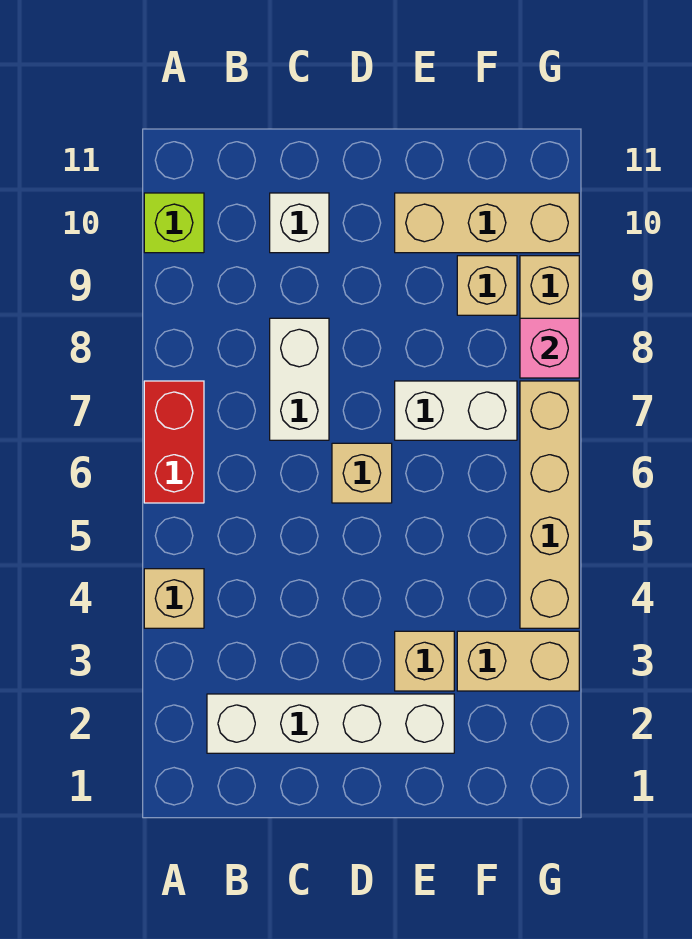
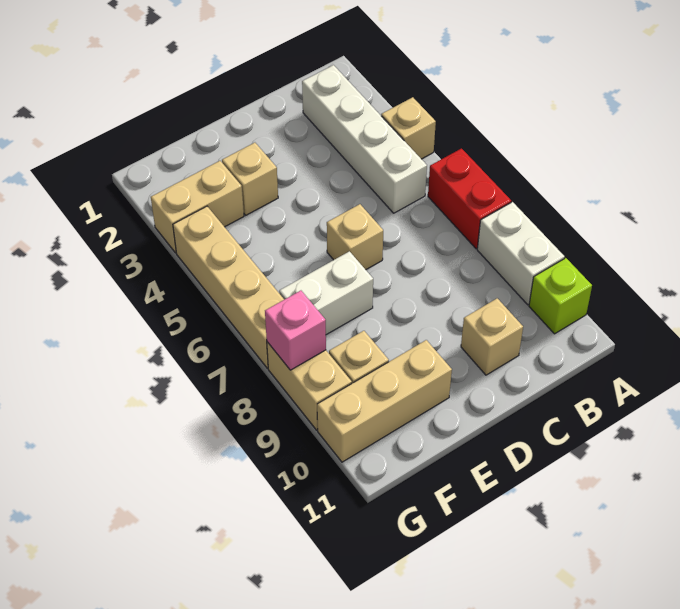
white brick B2:E2 level 1 -> white brick B2:B5 level 1
white brick C7:C8 level 1 -> white brick A8:A9 level 1
white brick C10 level 1 -> tan brick C10 level 1

